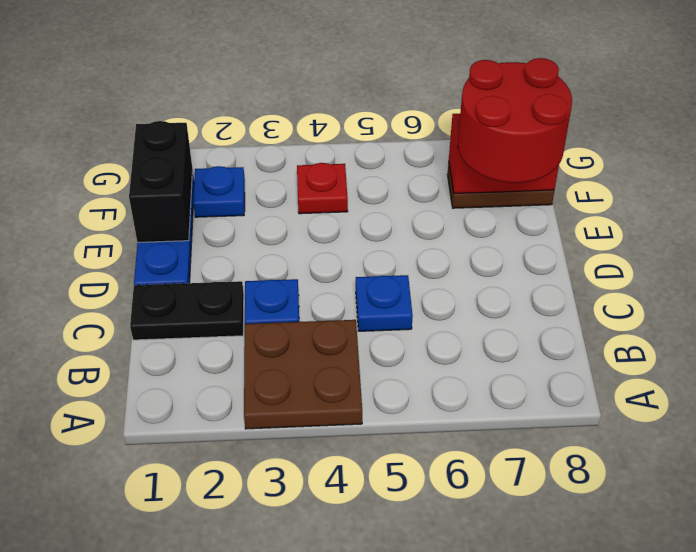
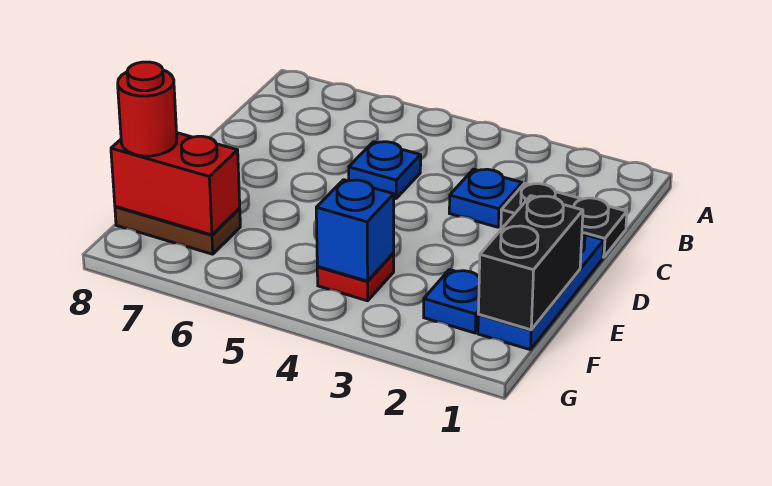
brown plate A3:B4 level 1 -> none
red round brick E7:F8 level 3 -> red round brick F8 level 3
none -> blue brick F4 level 2

